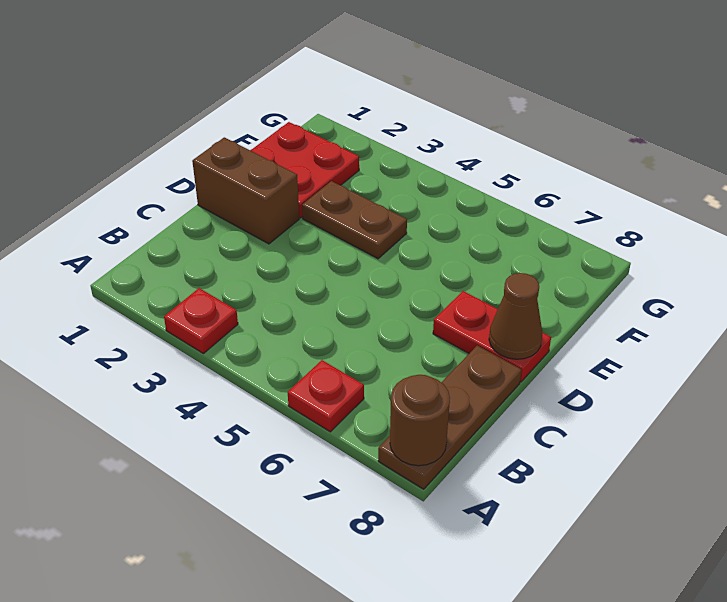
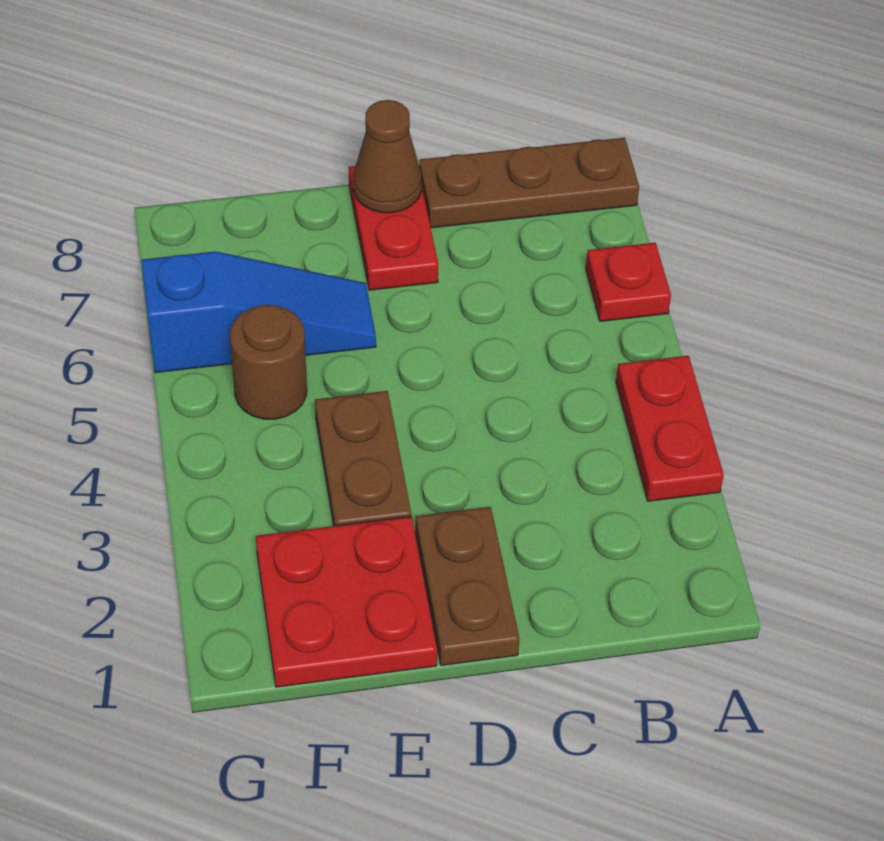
red plate A3 level 1 -> red plate A3:A4 level 1
brown round brick A8 level 2 -> brown round brick F5 level 1
brown brick D1:D2 level 1 -> brown plate D1:D2 level 1
none -> blue slope E6:G6 level 1 top G

